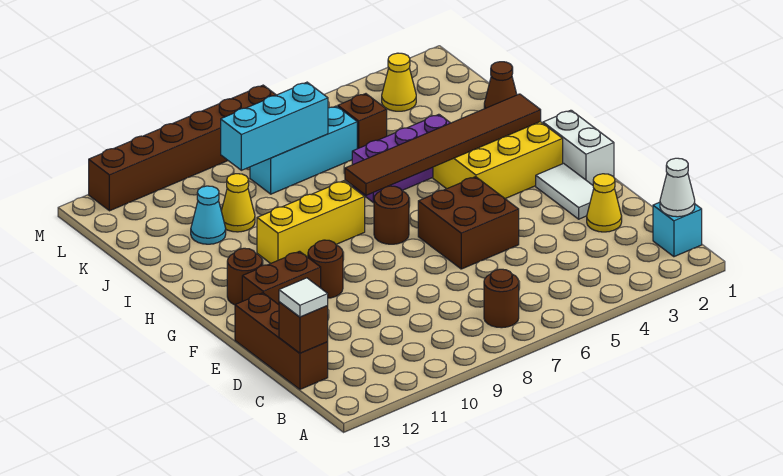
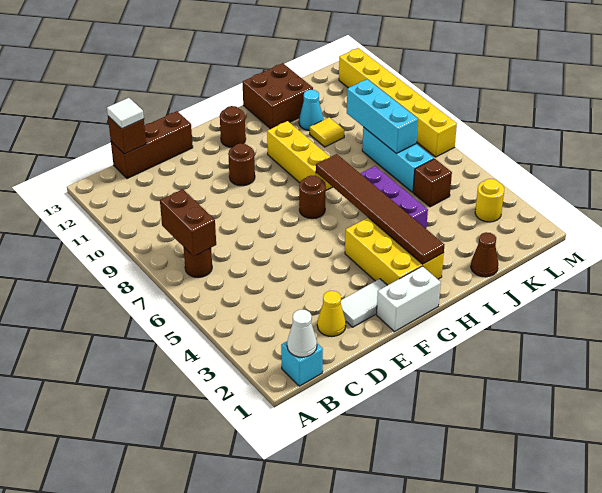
brown brick E5:F6 level 1 -> brown brick I12:J13 level 1
brown brick F11:F12 level 1 -> brown brick B7:B8 level 2
yellow cone J10 level 1 -> yellow tile J10 level 1
yellow cone L3 level 1 -> yellow round brick L3 level 1
brown brick M7:M12 level 1 -> yellow brick M7:M12 level 1

